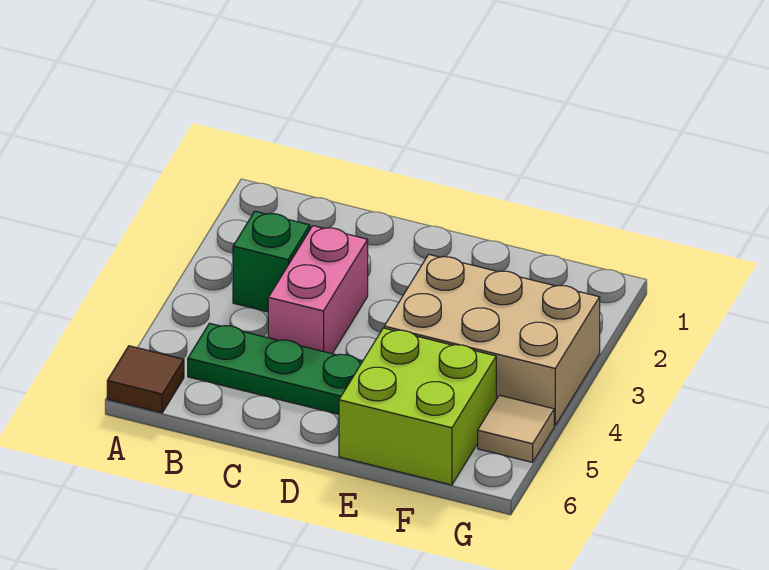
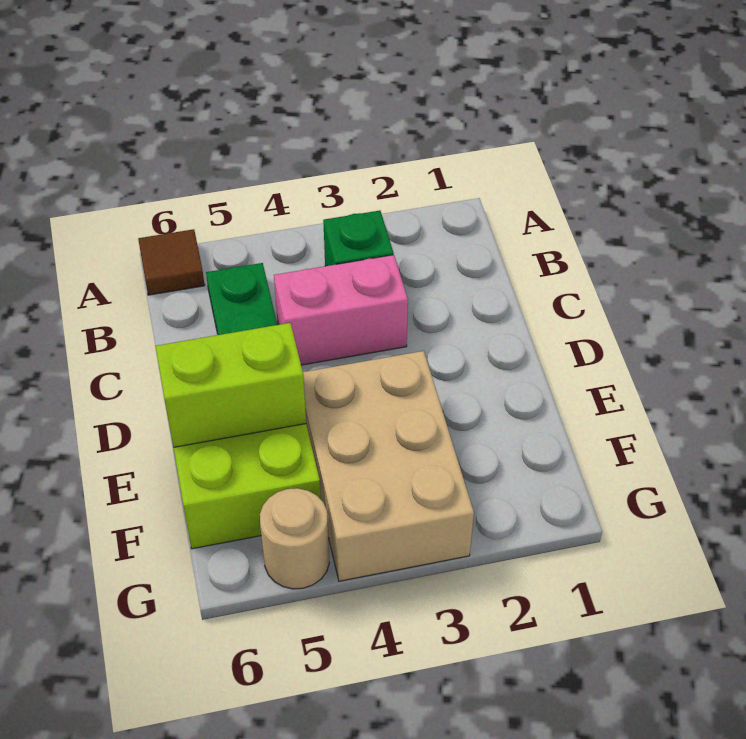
none -> lime brick E5:E6 level 2
tan tile G5 level 1 -> tan round brick G5 level 1

